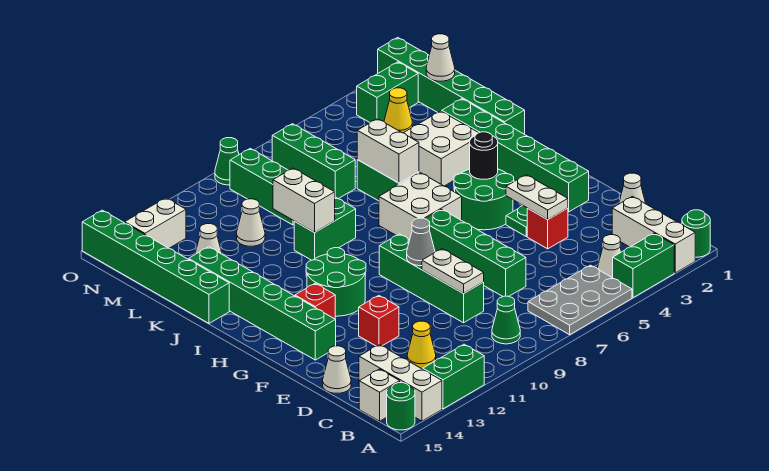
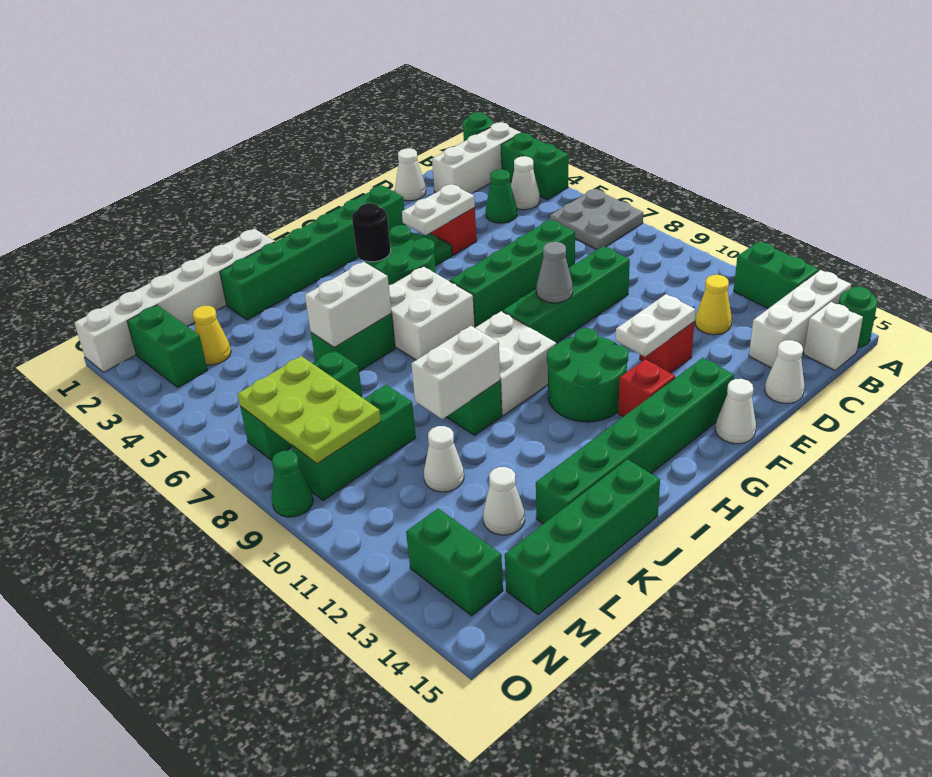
grey plate A5:B7 level 1 -> grey plate A6:B7 level 1
green cone B9 level 1 -> green cone C4 level 1
white plate D9:E9 level 2 -> white plate E12:F12 level 2
green brick J1:O1 level 1 -> white brick J1:O1 level 1
white brick J3:K4 level 1 -> white brick H9:I10 level 1
green brick J15:O15 level 1 -> green brick J15:M15 level 1
white cone M1 level 2 -> white cone F15 level 1
none -> lime plate M7:N9 level 2
white brick N13:N14 level 1 -> green brick N13:N14 level 1

